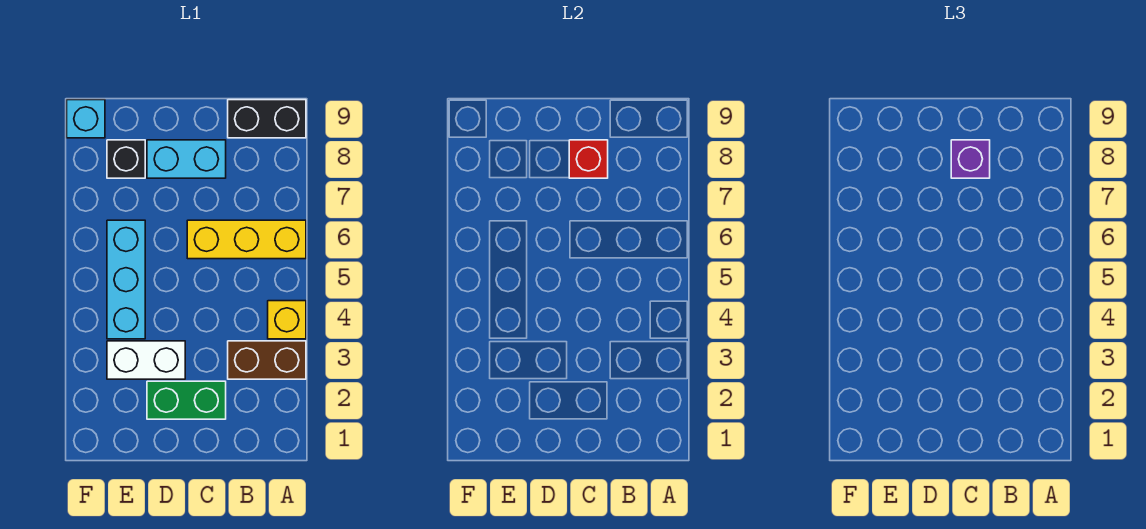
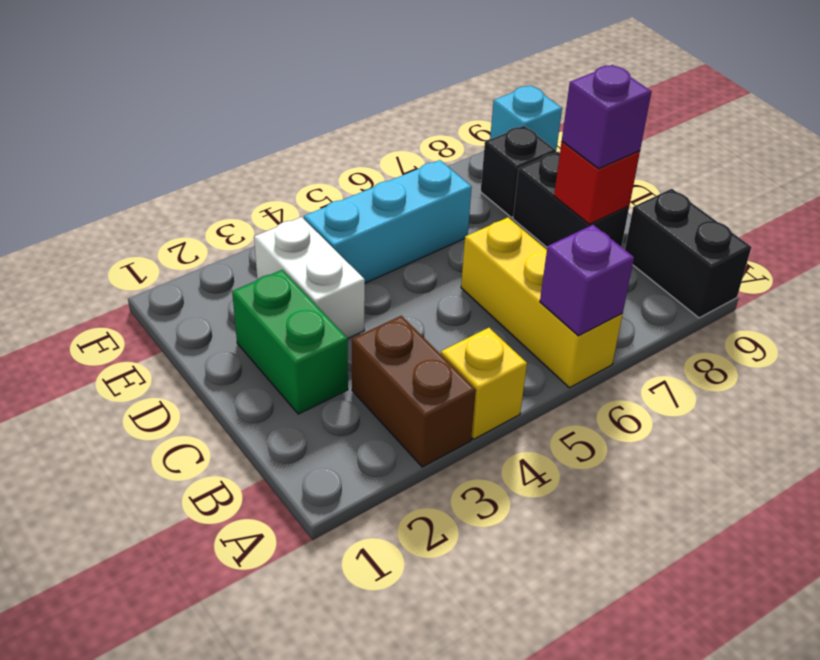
none -> purple brick A6 level 2
cyan brick C8:D8 level 1 -> black brick C8:D8 level 1

